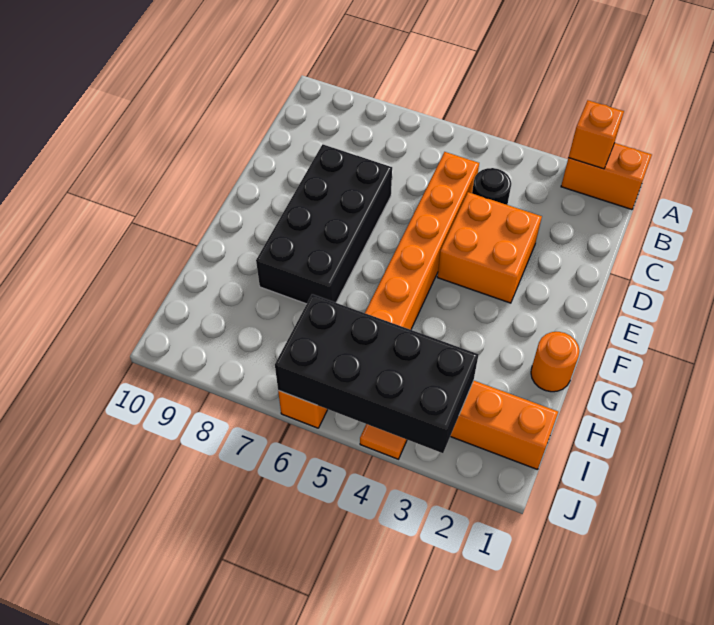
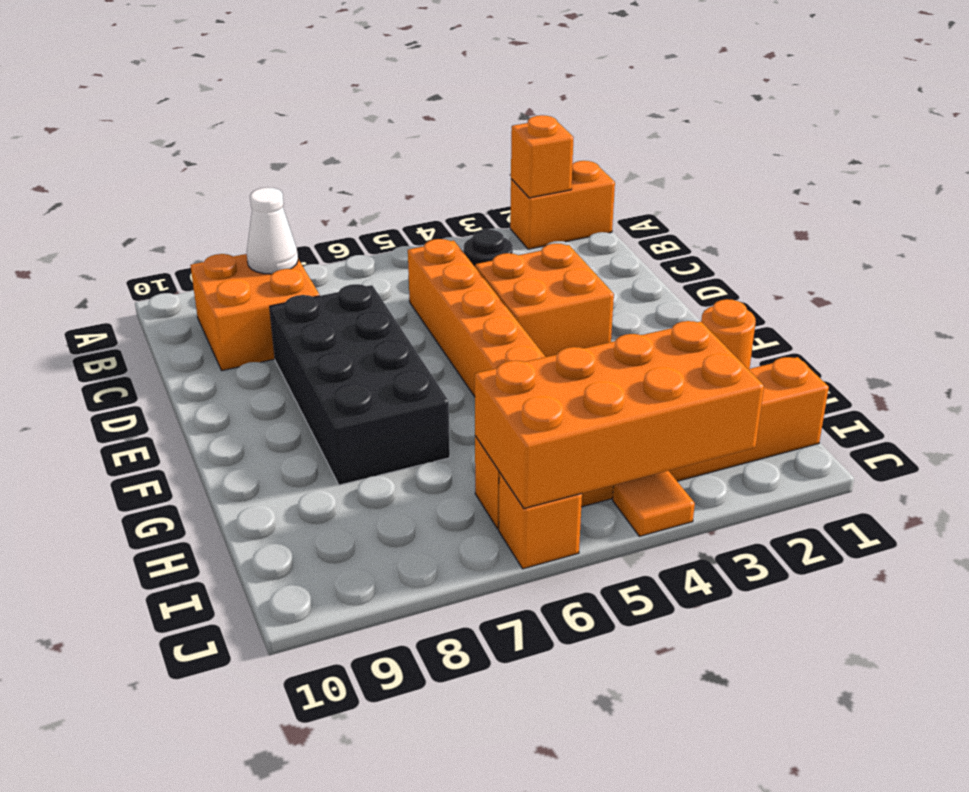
none -> orange brick B8:C9 level 1
none -> white cone B8 level 2
black brick I3:J6 level 2 -> orange brick I3:J6 level 2

